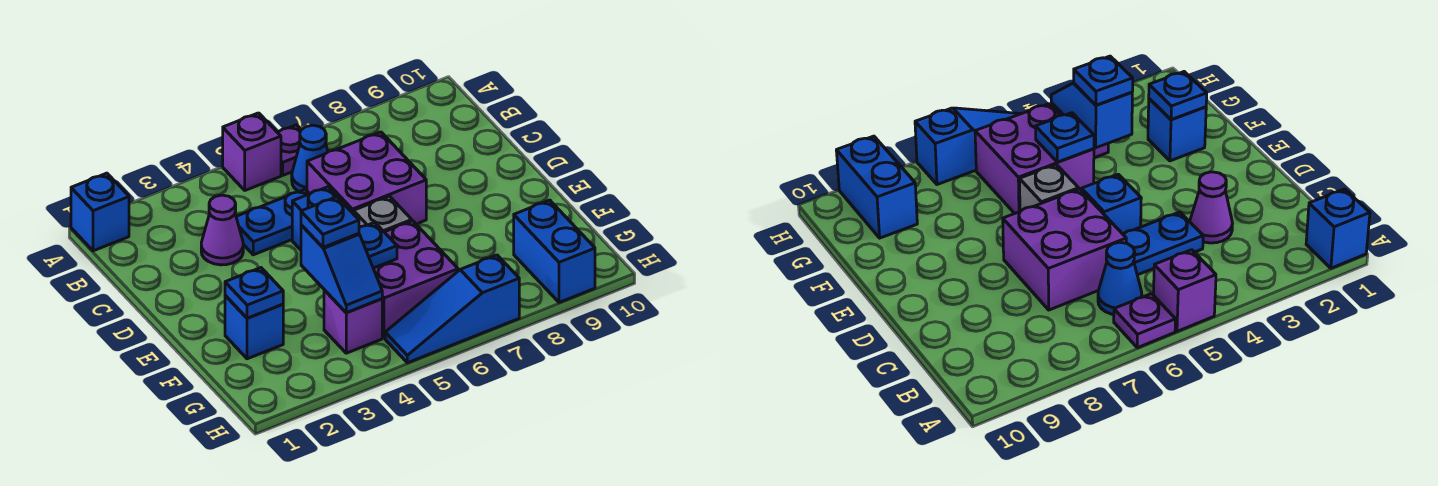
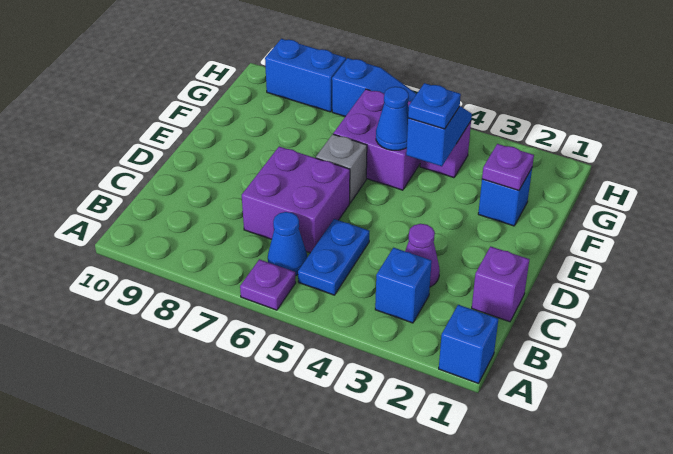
purple brick A5 level 1 -> purple brick C1 level 1
blue plate C4:C5 level 1 -> blue plate B5:C5 level 1
blue brick D5 level 1 -> blue brick B3 level 1
blue plate F2 level 2 -> purple plate F2 level 2
blue plate F5 level 2 -> blue cone F5 level 2
blue brick G9:H9 level 1 -> blue brick H8:H9 level 1

